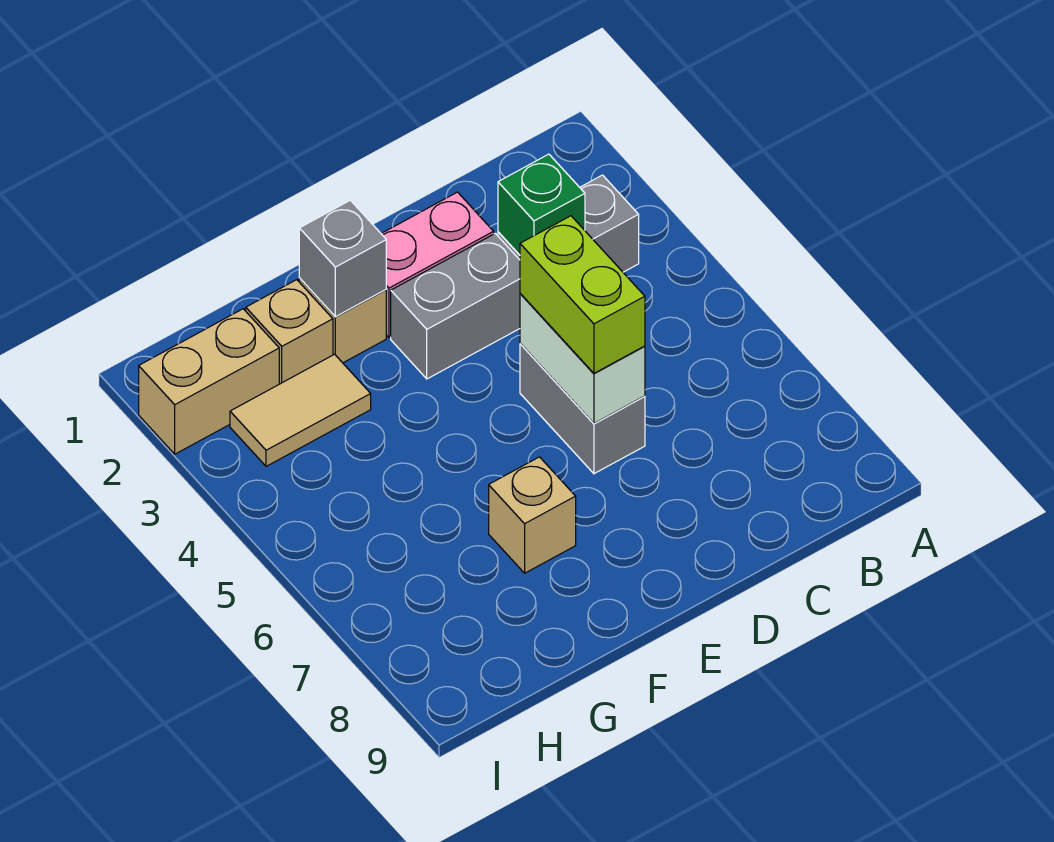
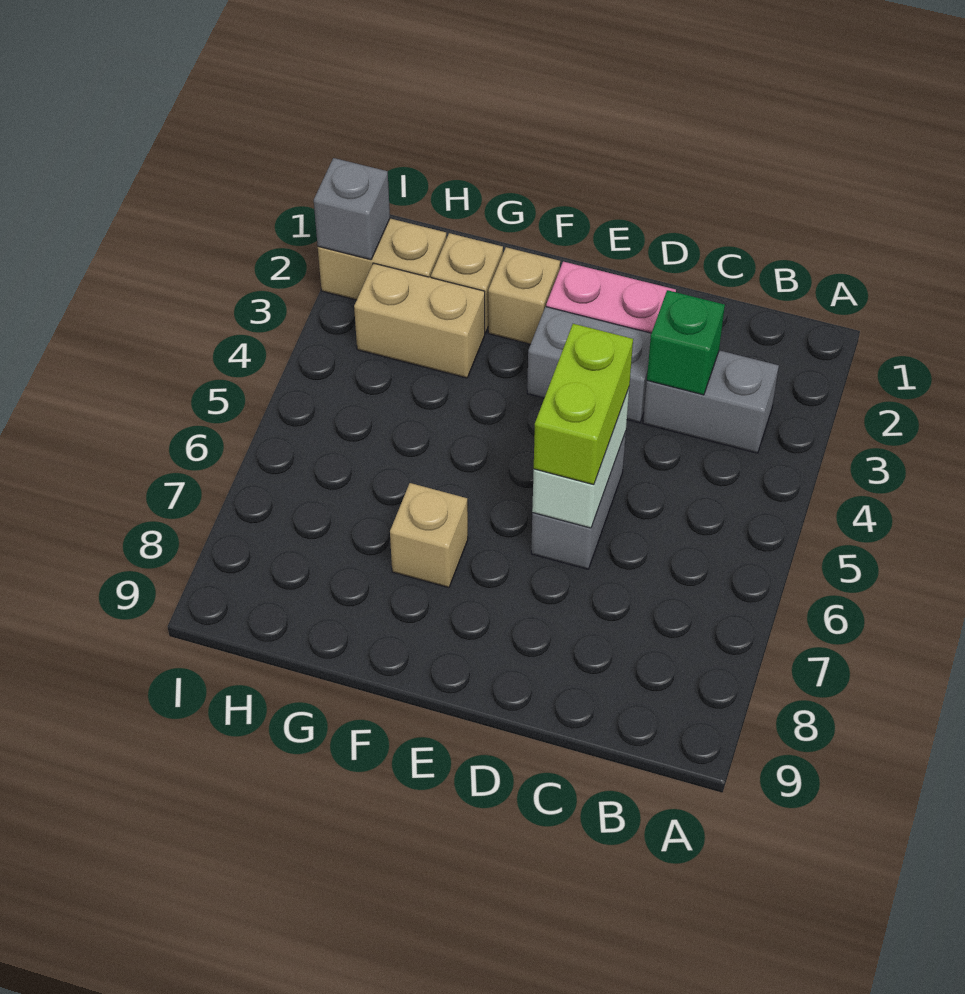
grey brick F2 level 2 -> grey brick I2 level 2
tan tile G3:H3 level 1 -> tan brick G3:H3 level 1

